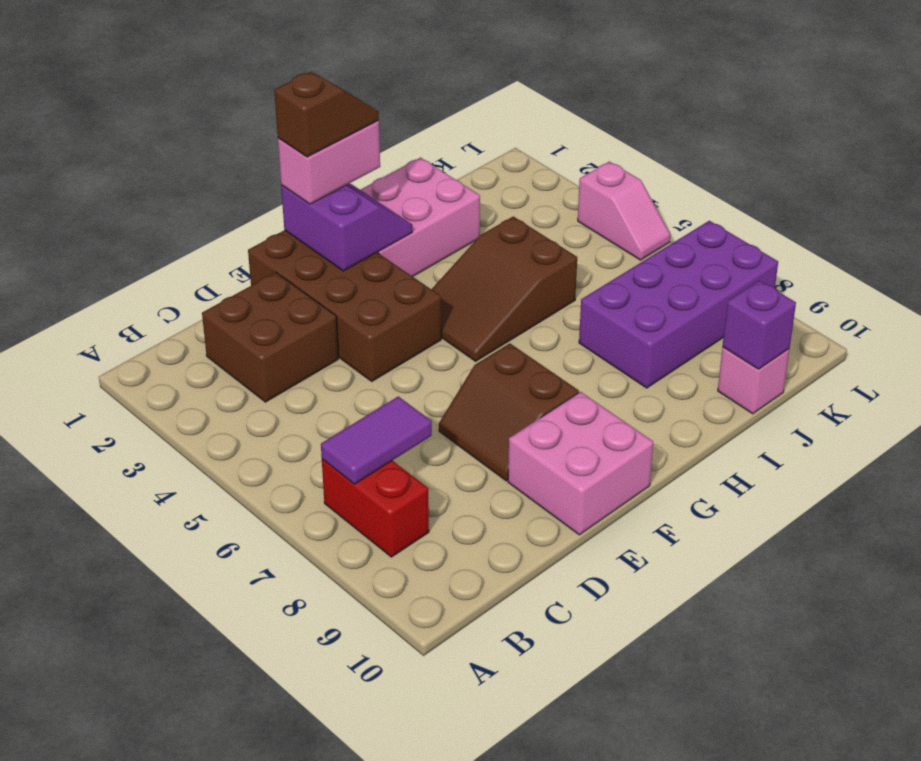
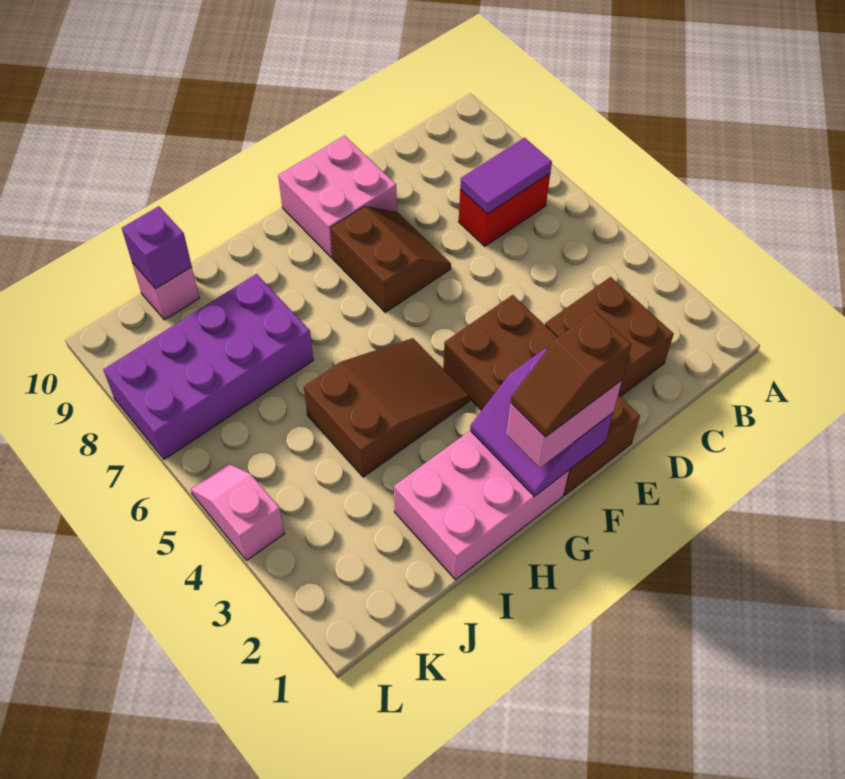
red brick B7:B8 level 1 -> red brick B7:C7 level 1

